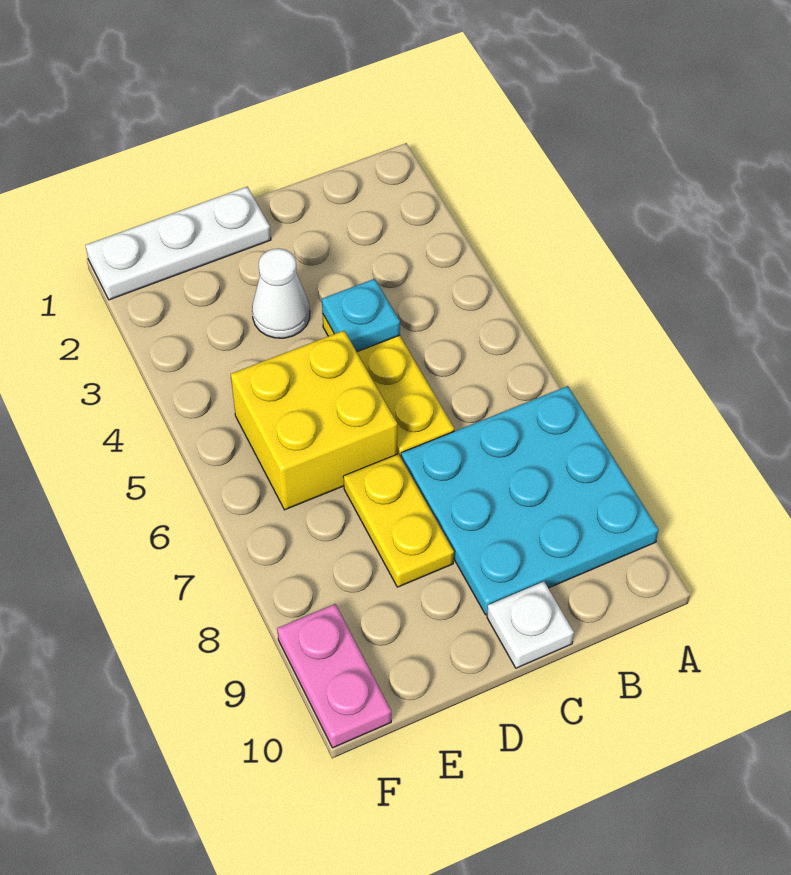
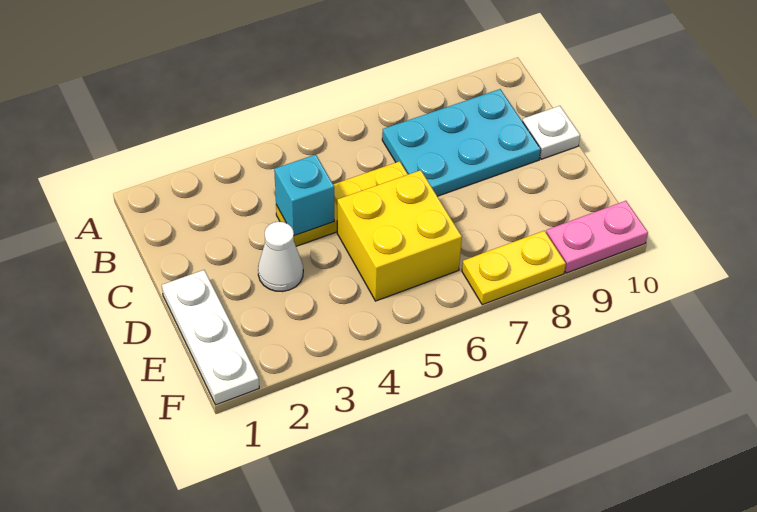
cyan plate A7:C9 level 1 -> cyan plate B7:C9 level 1
cyan plate C4 level 2 -> cyan brick C4 level 2
yellow plate D7:D8 level 1 -> yellow plate F7:F8 level 1

